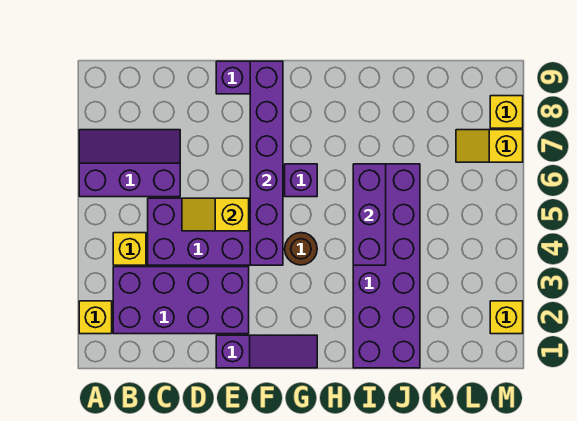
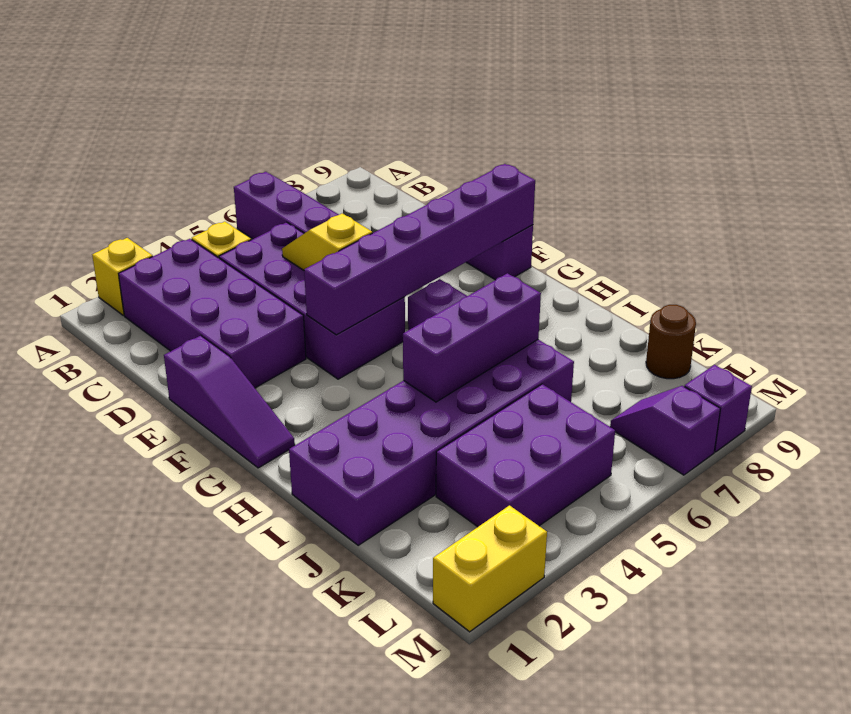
brown round brick G4 level 1 -> brown round brick K9 level 1
none -> purple brick K3:L5 level 1
yellow slope L7:M7 level 1 top M -> purple slope L7:M7 level 1 top M
yellow brick M2 level 1 -> yellow brick M1:M2 level 1
yellow brick M8 level 1 -> purple brick M8 level 1

